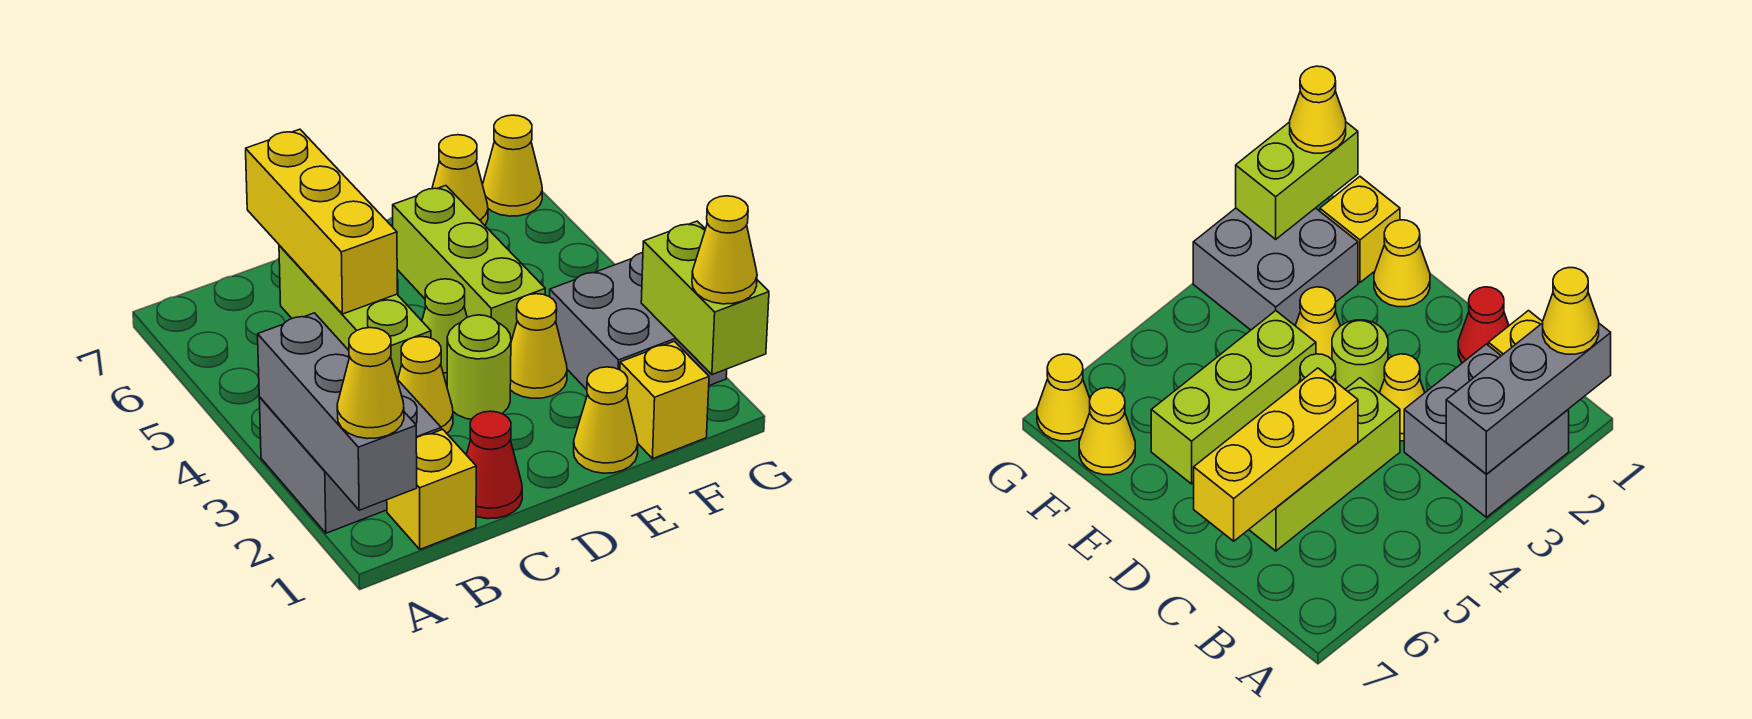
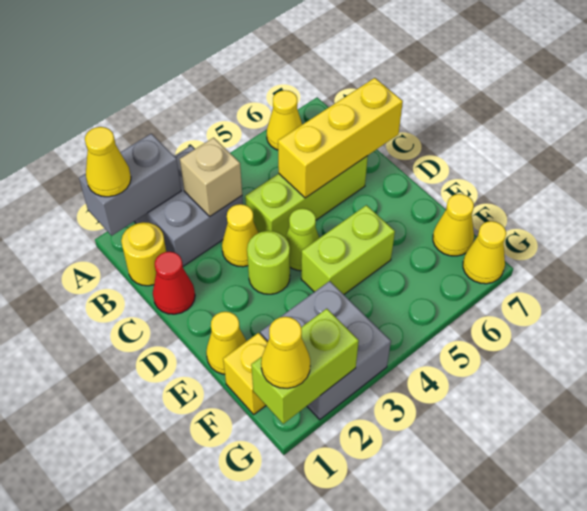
grey brick A1:A3 level 2 -> grey brick A1:A2 level 2
yellow brick B1 level 1 -> yellow round brick B1 level 1
none -> tan brick B3 level 2
yellow cone E3 level 1 -> yellow cone A6 level 1
lime brick E4:E6 level 1 -> lime brick E4:E5 level 1

